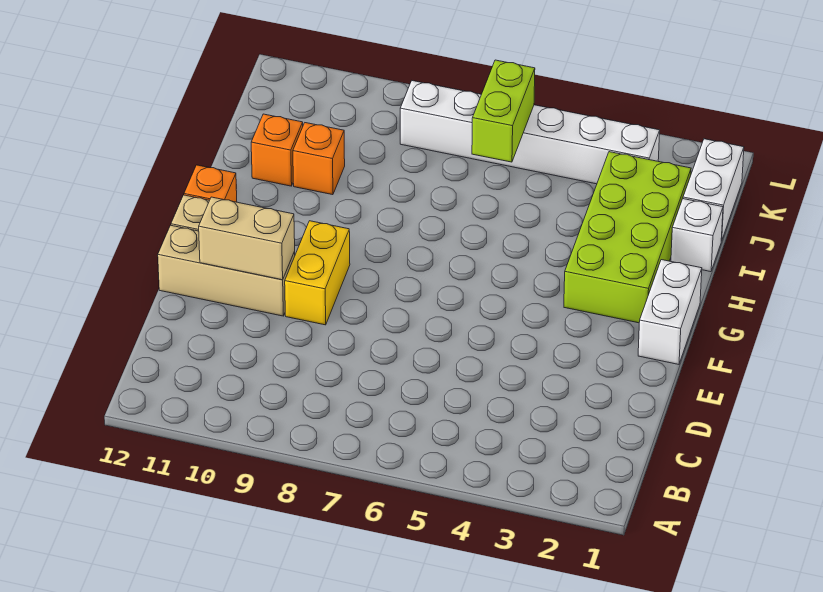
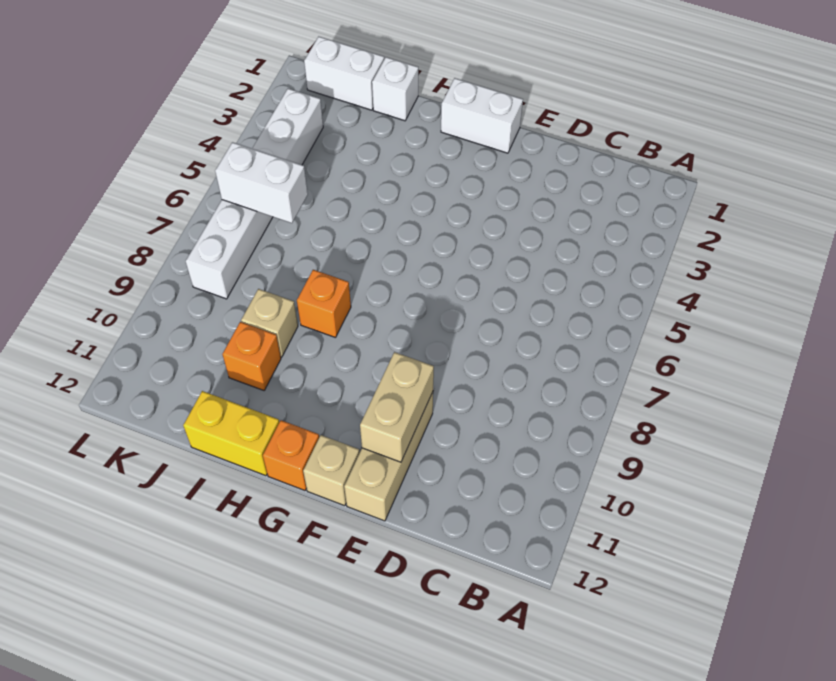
yellow brick E9:F9 level 1 -> yellow brick H12:I12 level 1
lime brick G2:J3 level 1 -> none
none -> tan brick I9 level 1
orange brick I11 level 1 -> orange brick H8 level 1
lime brick J6:K6 level 2 -> white brick J6:K6 level 2

